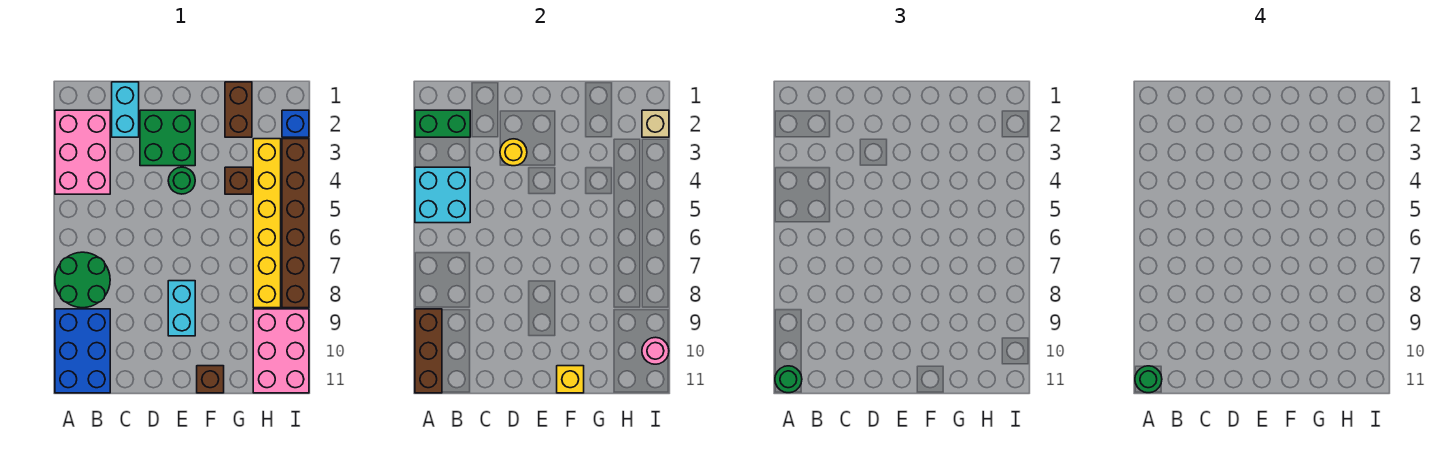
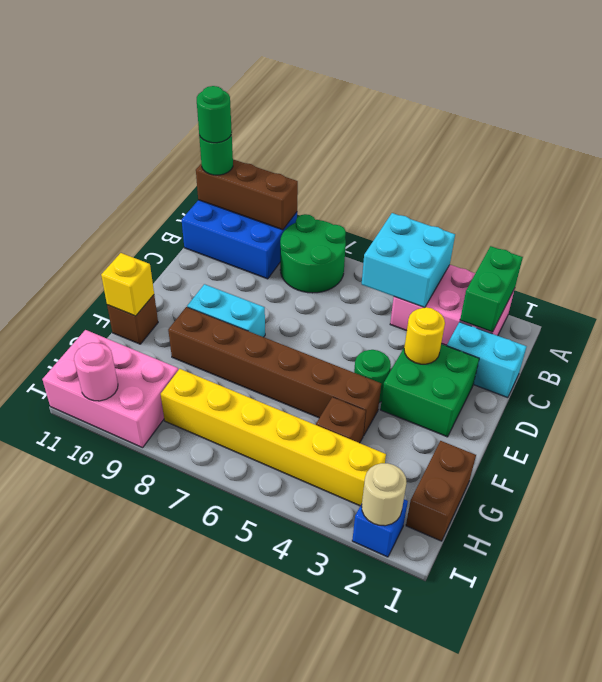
brown brick G1:G2 level 1 -> brown brick G1:H1 level 1
tan brick I2 level 2 -> tan round brick I2 level 2
brown brick I3:I8 level 1 -> brown brick F4:F9 level 1

